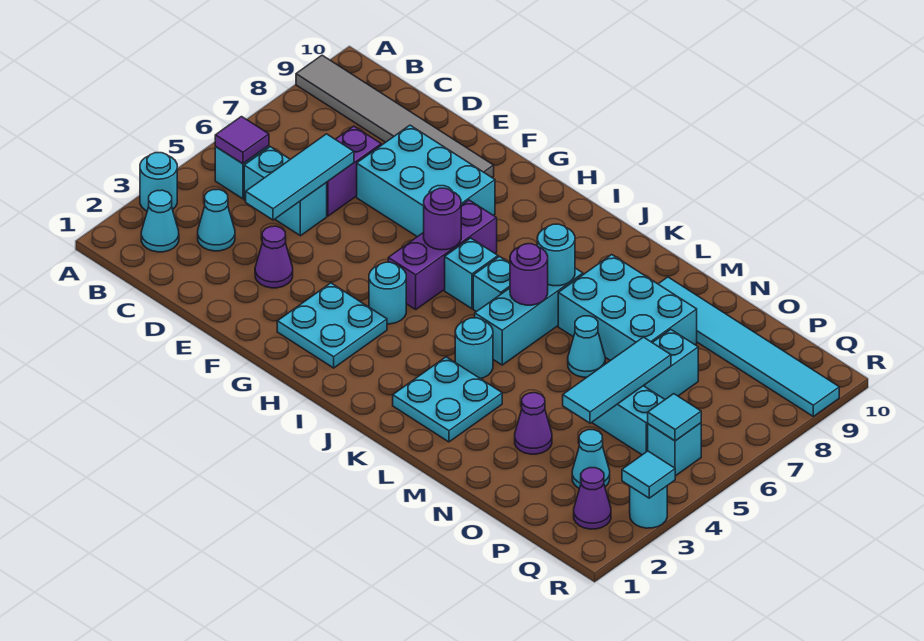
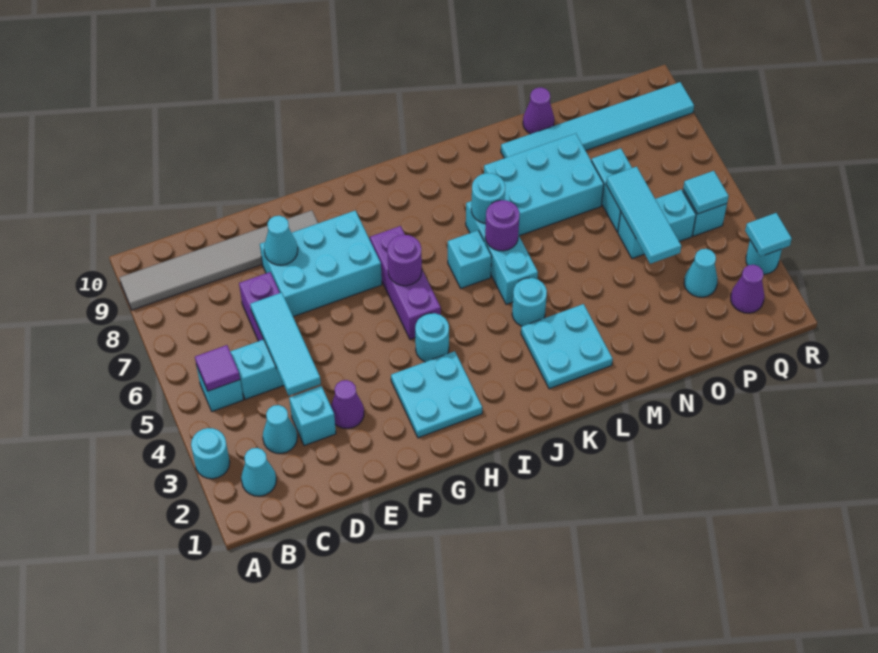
cyan brick I6 level 1 -> cyan brick D3 level 1
cyan cone M6 level 1 -> cyan cone E8 level 2
purple cone N3 level 1 -> purple cone N10 level 1

